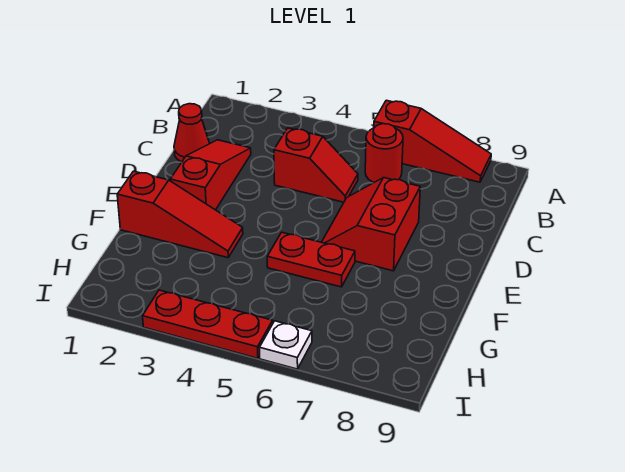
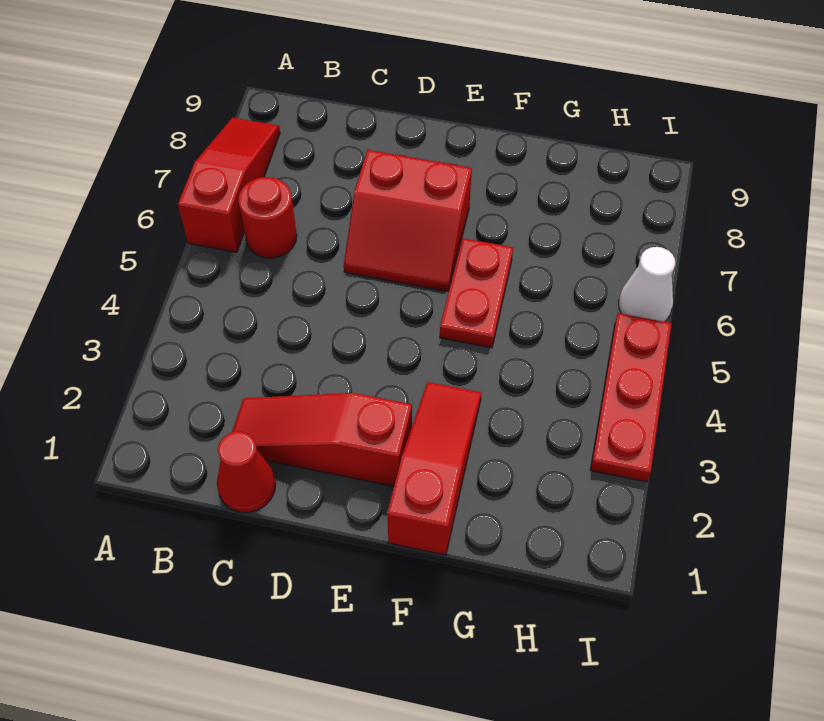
red slope C4:C5 level 1 top 4 -> none
white plate I6 level 1 -> white cone I6 level 1

